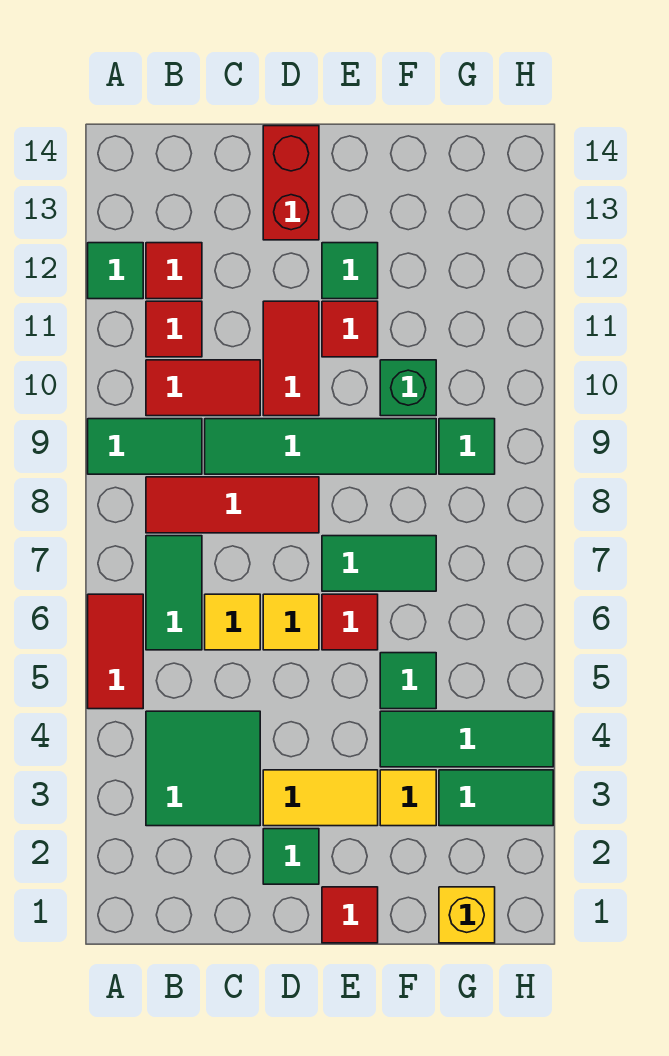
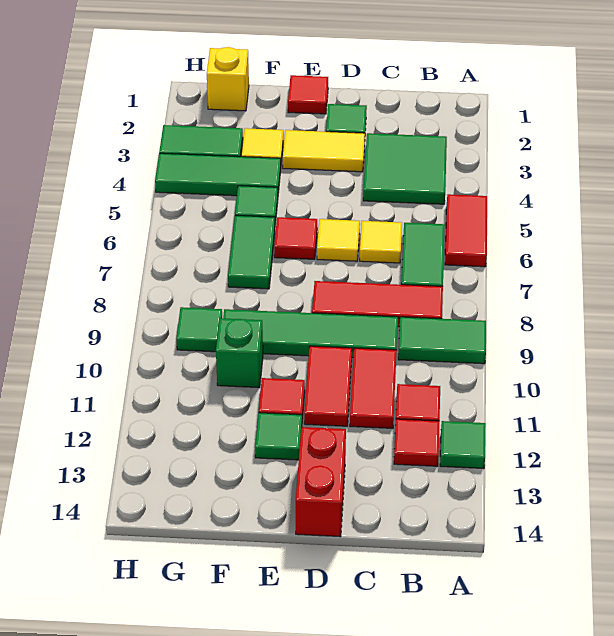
red tile B10:C10 level 1 -> red tile C10:C11 level 1
green tile E7:F7 level 1 -> green tile F6:F7 level 1

